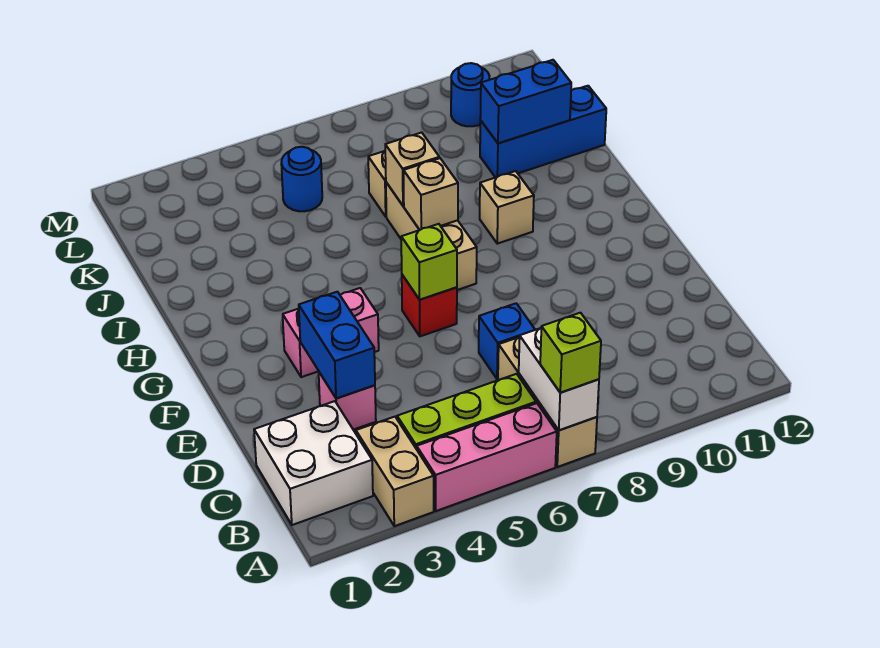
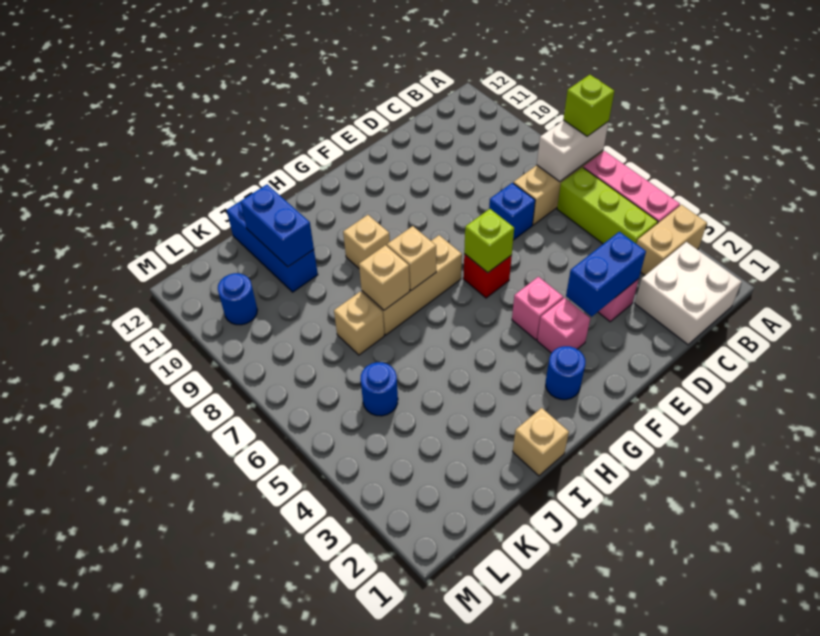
none -> blue round brick G2 level 1
none -> tan brick I1 level 1

